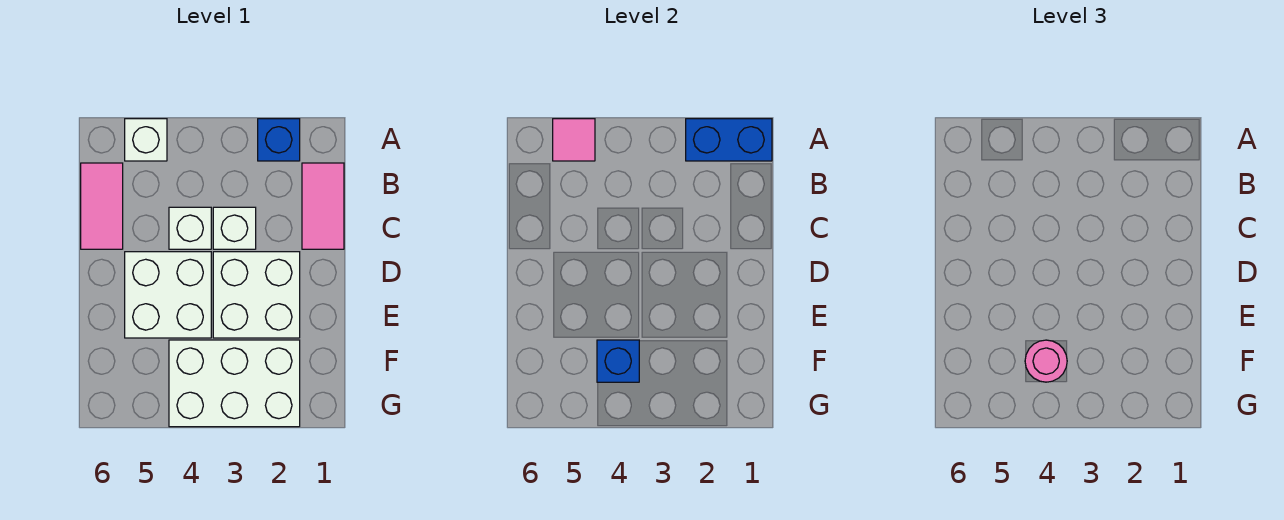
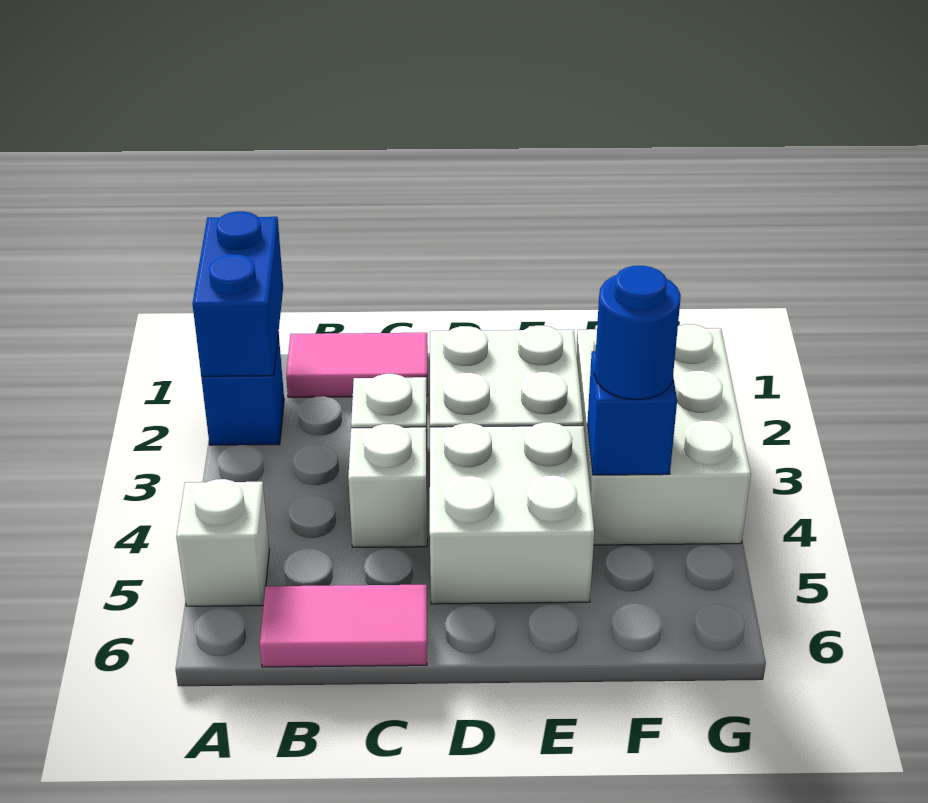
pink tile A5 level 2 -> none
pink round brick F4 level 3 -> blue round brick F4 level 3

